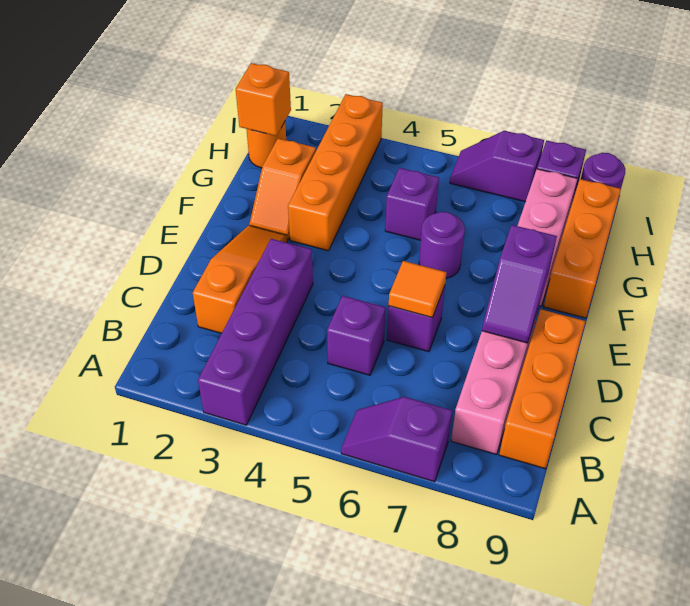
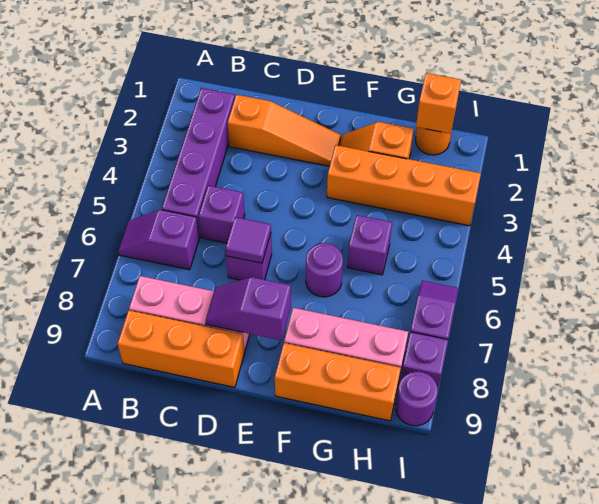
purple brick A3:D3 level 1 -> purple brick B2:B5 level 1
purple slope A6:A7 level 1 top 7 -> purple slope A6:B6 level 1 top B
orange tile D6 level 2 -> purple tile D6 level 2

